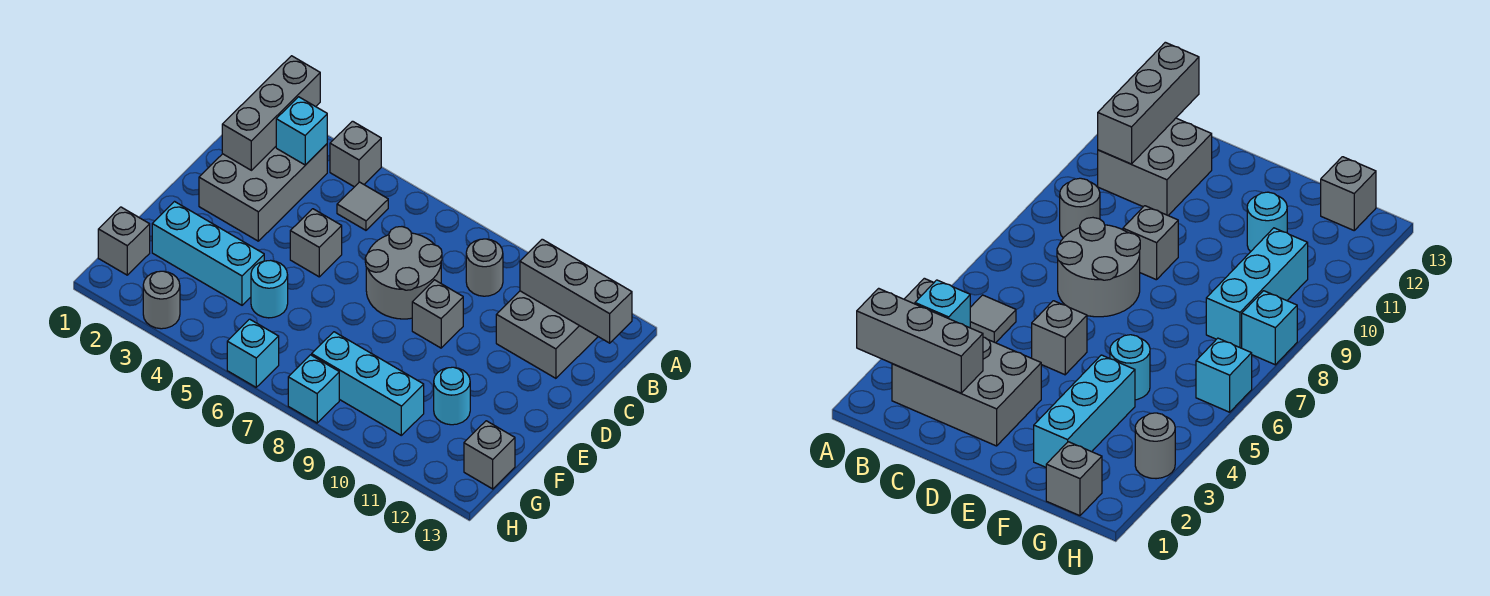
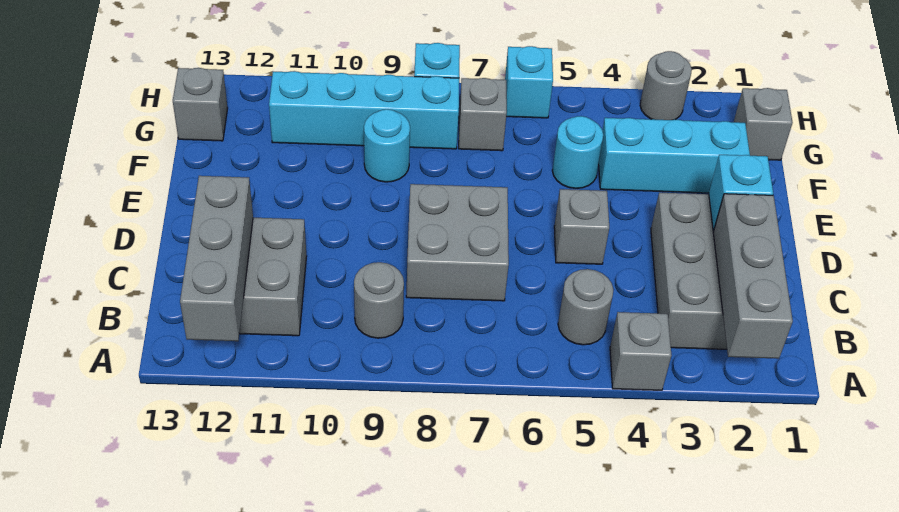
cyan brick B3 level 2 -> cyan brick D2 level 2
grey tile B5 level 1 -> grey round brick B5 level 1
grey brick B11:B13 level 2 -> grey brick A12:C12 level 2
grey round brick C7:D8 level 1 -> grey brick C7:D8 level 1
grey brick D9 level 1 -> grey brick G7 level 1
cyan round brick F11 level 1 -> cyan round brick F9 level 1
cyan brick G8:G10 level 1 -> cyan brick G8:G11 level 1

